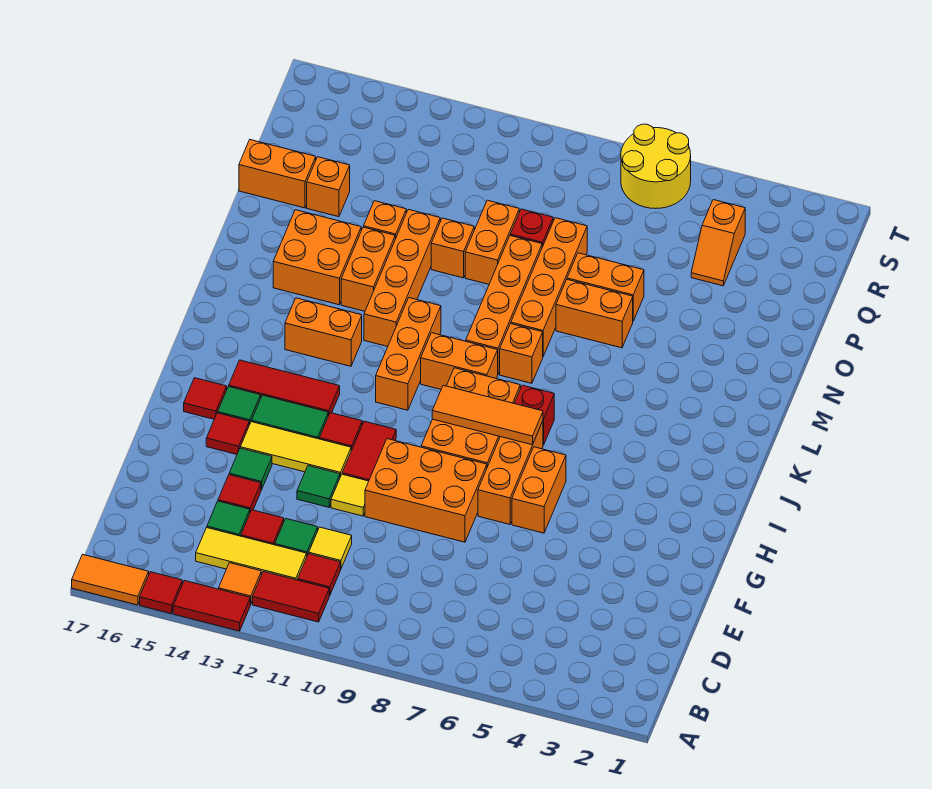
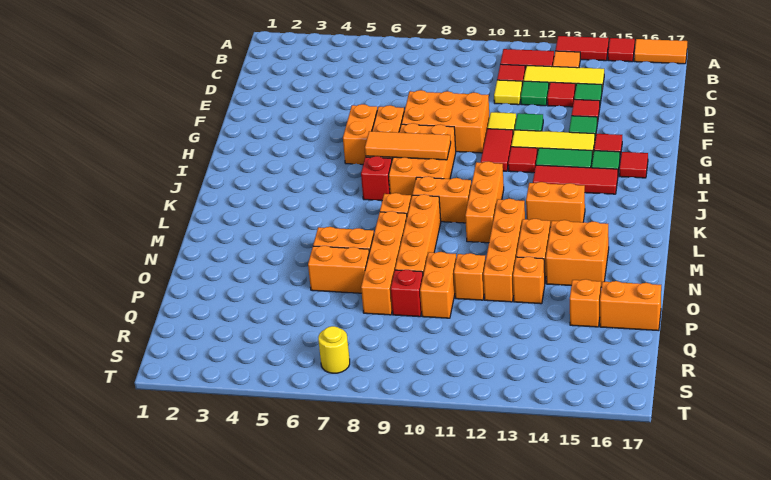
orange slope Q4:R4 level 1 top R -> none
yellow round brick S6:T7 level 1 -> yellow round brick S7 level 1

